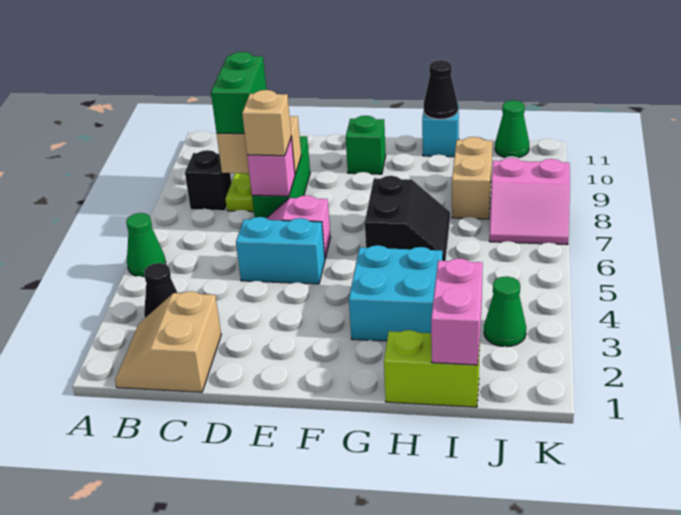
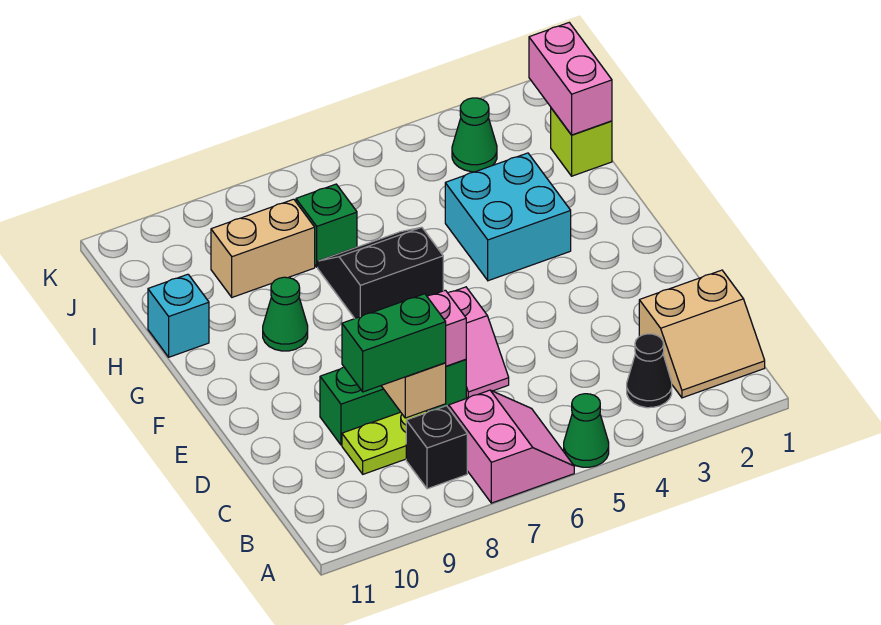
cyan brick D5:E5 level 1 -> none
tan brick D7 level 3 -> none
green brick F10 level 1 -> green brick I7 level 1
lime brick H1:I1 level 1 -> lime brick I1 level 1
black cone H11 level 2 -> none
pink brick I1:I2 level 2 -> pink brick I1:J1 level 2
pink slope J7:K8 level 1 top 8 -> pink slope A6:B7 level 1 top 7
green cone J11 level 1 -> green cone G9 level 1

